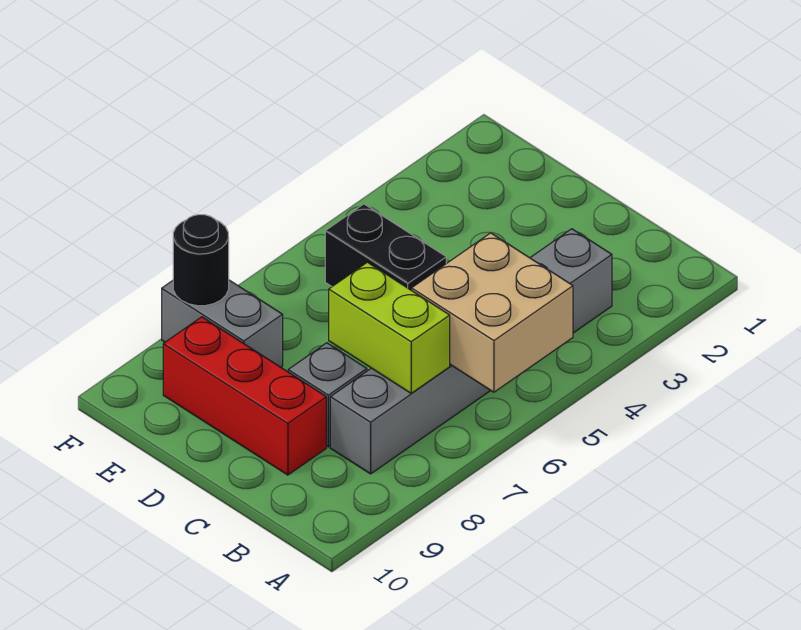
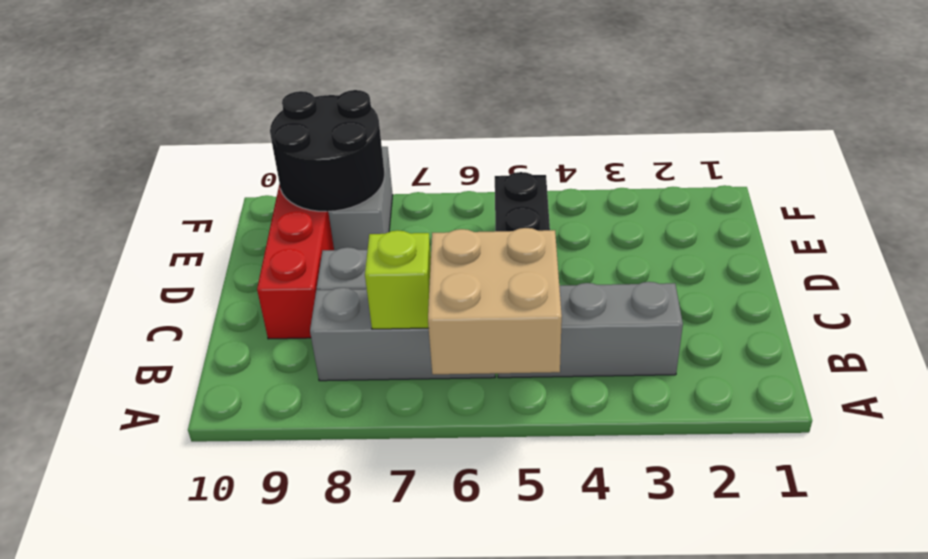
lime brick B7:C7 level 2 -> lime brick B7 level 2
black round brick F8 level 2 -> black round brick E8:F9 level 2

